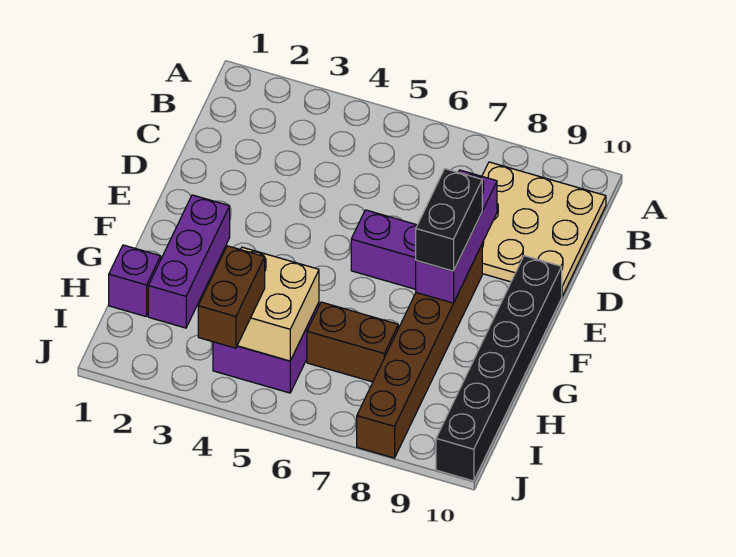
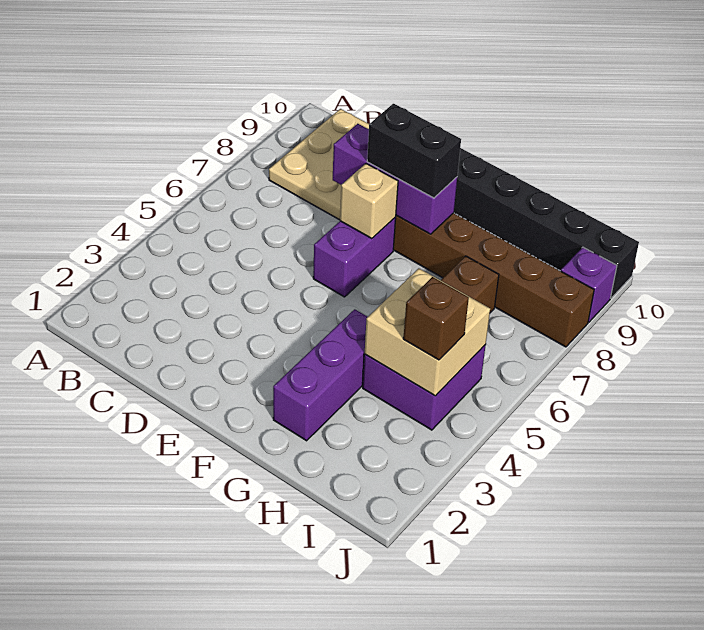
none -> tan brick E7 level 2
purple brick F2:H2 level 1 -> purple brick G2:G4 level 1
purple brick H1 level 1 -> purple brick J9 level 1
brown brick I4:J4 level 3 -> brown brick I4 level 3

